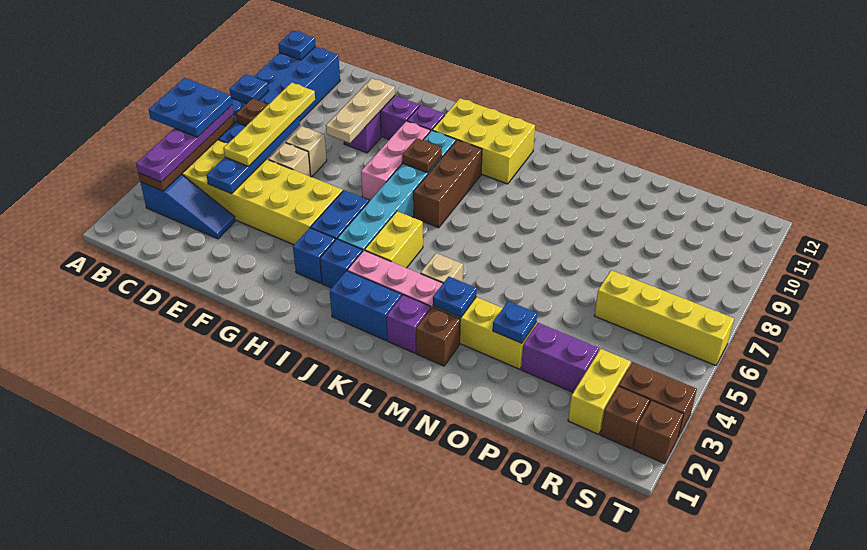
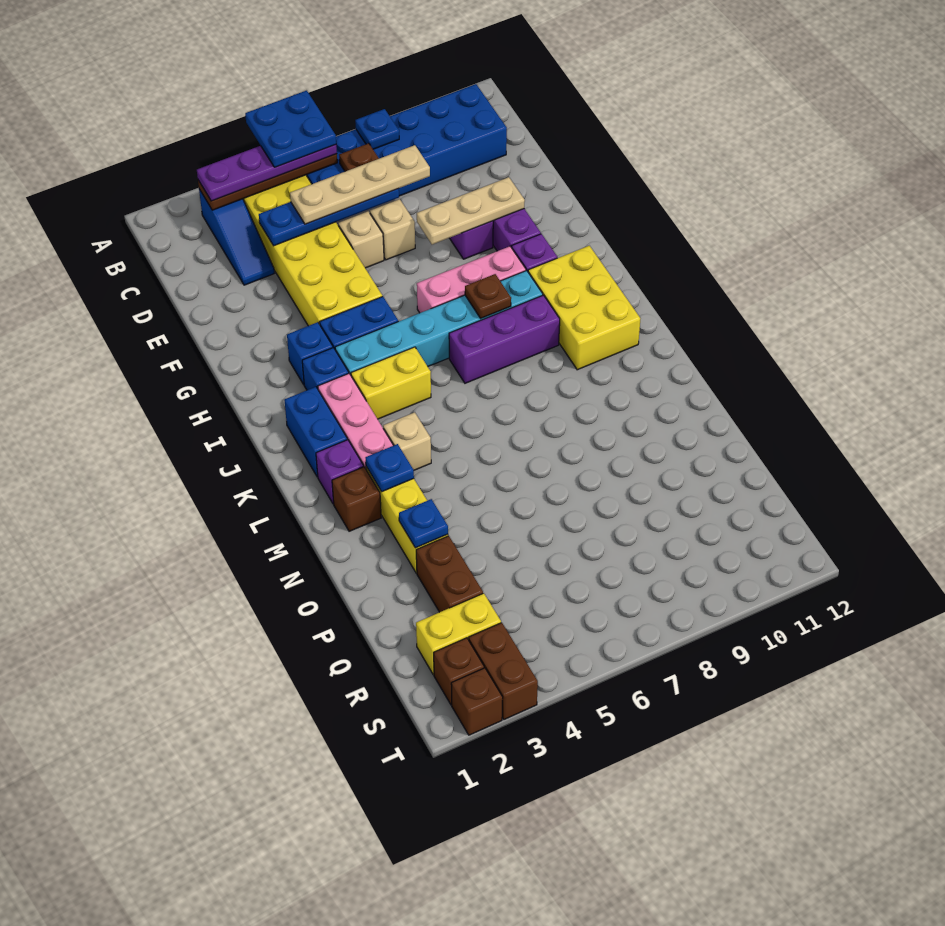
blue plate B11 level 2 -> none
yellow plate D5:D8 level 3 -> tan plate D5:D8 level 3
brown brick J7:J9 level 1 -> purple brick J7:J9 level 1
purple brick P3:Q3 level 1 -> brown brick P3:Q3 level 1
yellow brick Q6:T6 level 1 -> none

